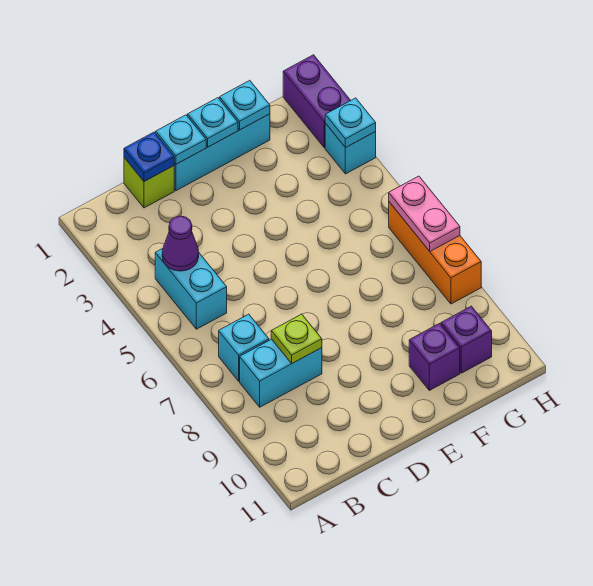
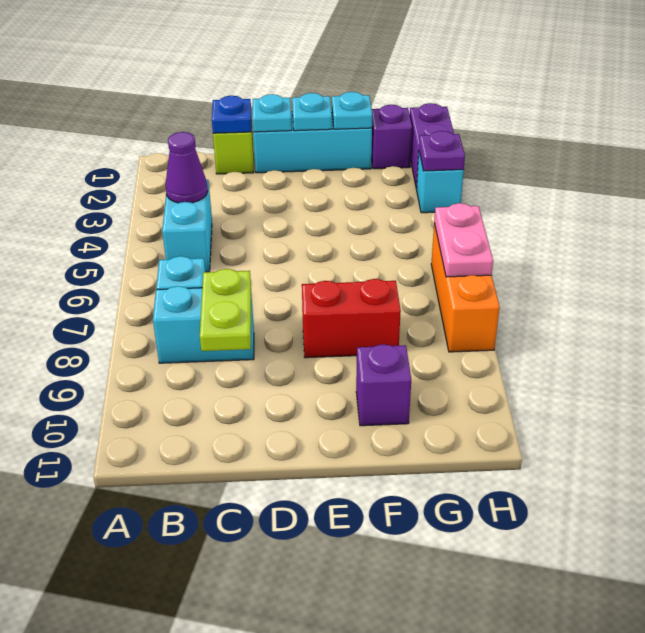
lime plate C8 level 2 -> lime plate C8:C9 level 2
none -> red brick E8:F8 level 1
purple brick G10 level 1 -> purple brick G1 level 1
cyan plate H3 level 2 -> purple plate H3 level 2

